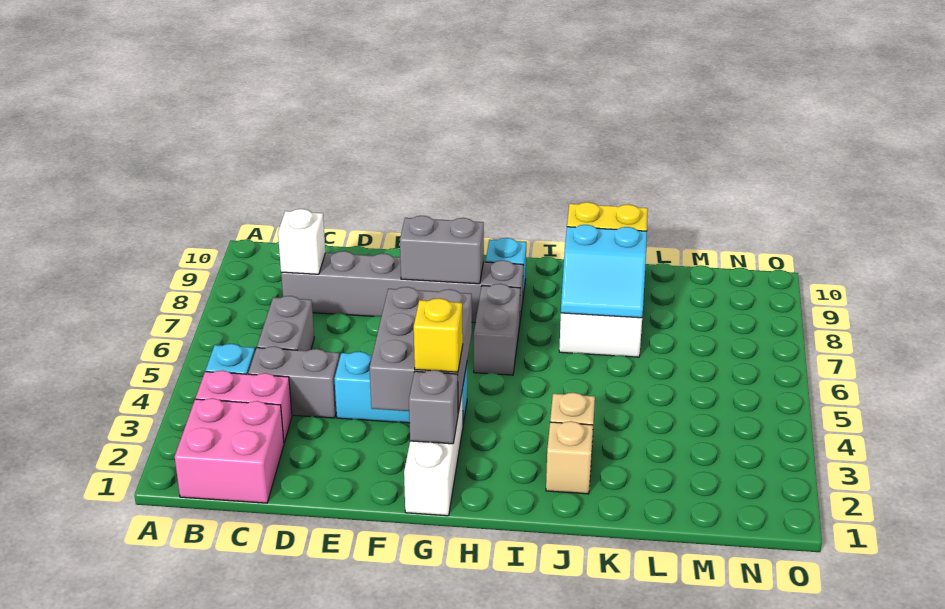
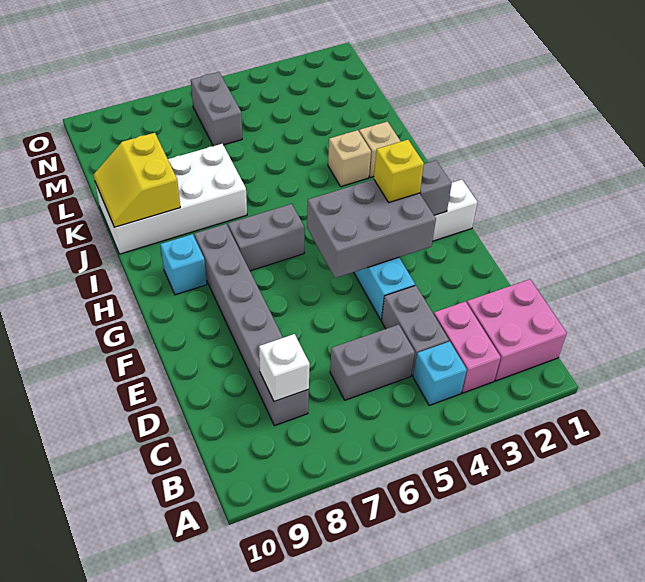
grey brick F8:G8 level 2 -> grey brick M6:N6 level 1
cyan slope J7:K8 level 2 top 8 -> none

